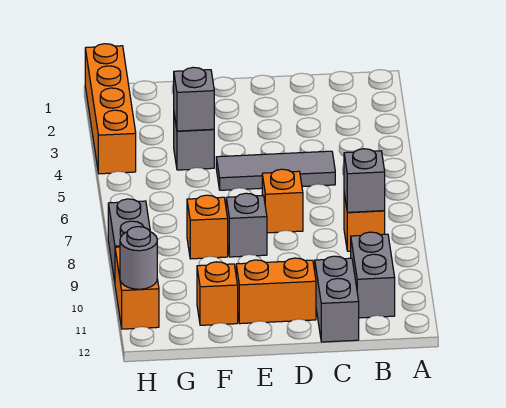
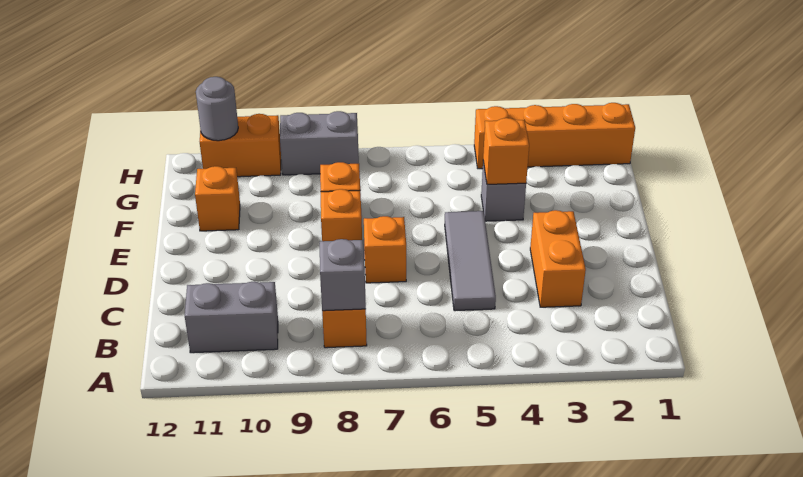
grey brick C11:C12 level 1 -> none
orange brick D11:E11 level 1 -> orange brick C3:D3 level 1
grey brick E8 level 1 -> orange brick E8 level 1
grey brick F4 level 2 -> orange brick F4 level 2

